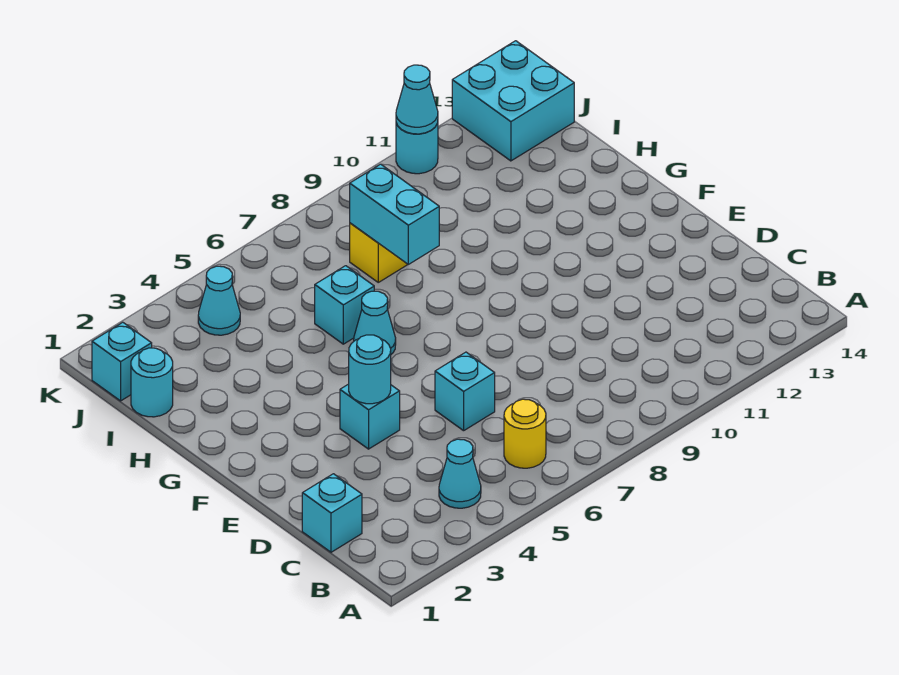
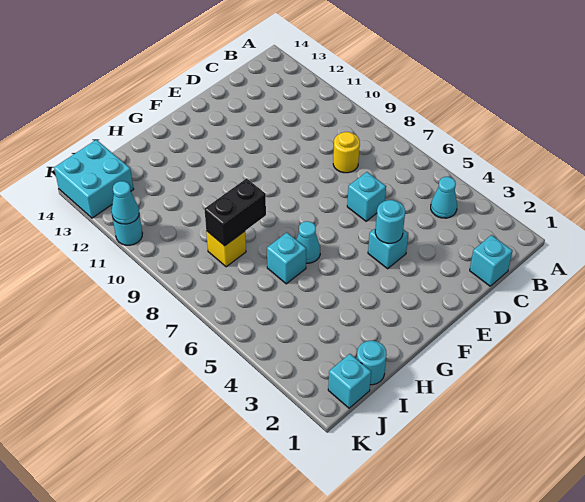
yellow round brick B6 level 1 -> yellow round brick C8 level 1
cyan brick H8:I8 level 2 -> black brick H8:I8 level 2
cyan cone J4 level 1 -> none

